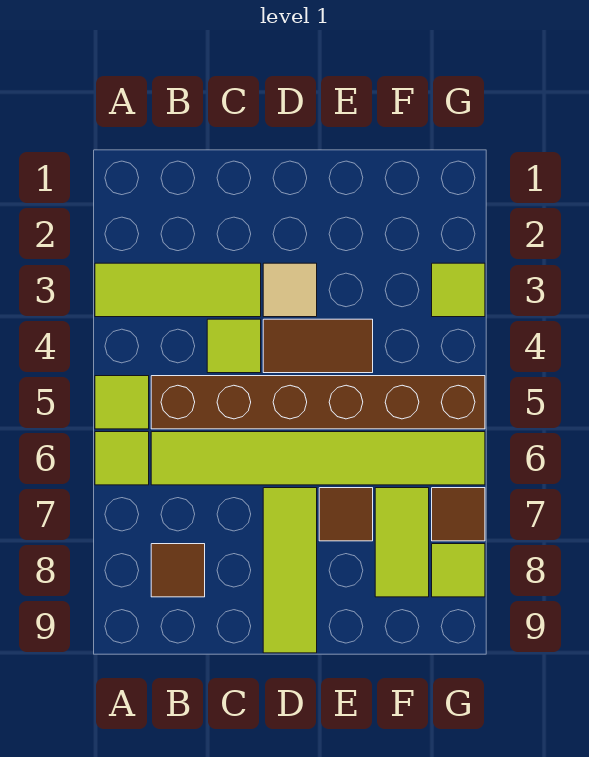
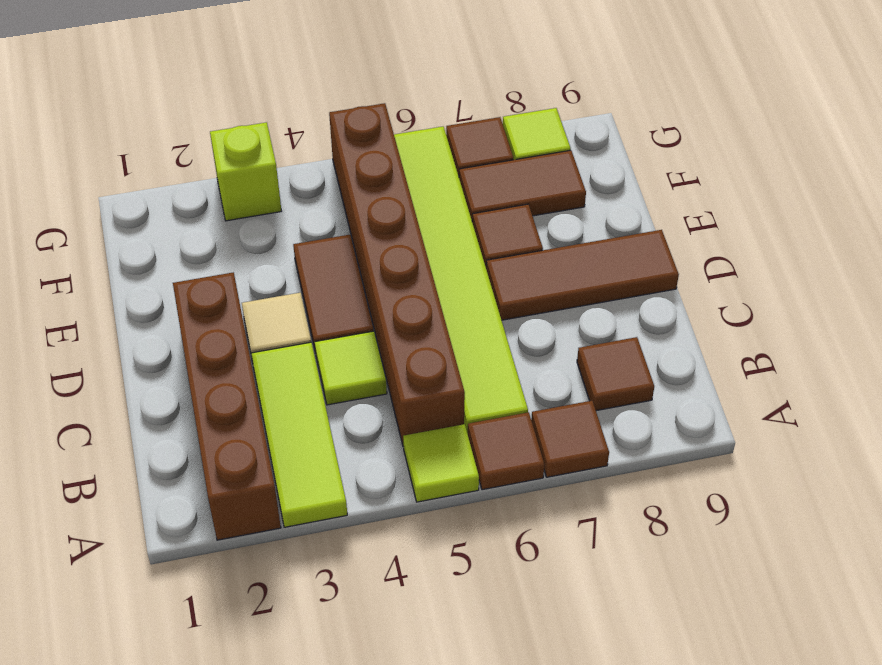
none -> brown brick A2:D2 level 1
lime tile A6 level 1 -> brown tile A6 level 1
none -> brown tile A7 level 1
lime tile D7:D9 level 1 -> brown tile D7:D9 level 1
lime tile F7:F8 level 1 -> brown tile F7:F8 level 1
lime tile G3 level 1 -> lime brick G3 level 1

